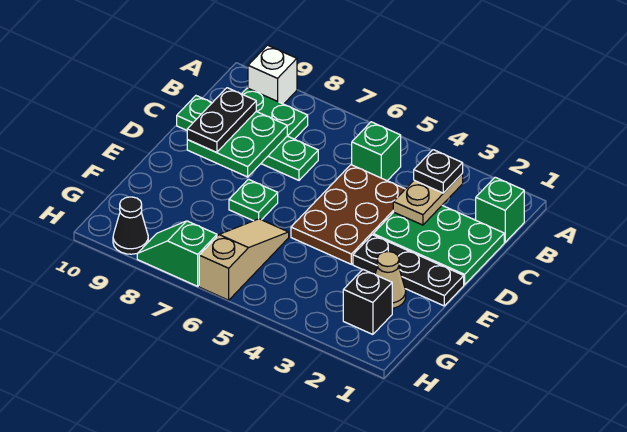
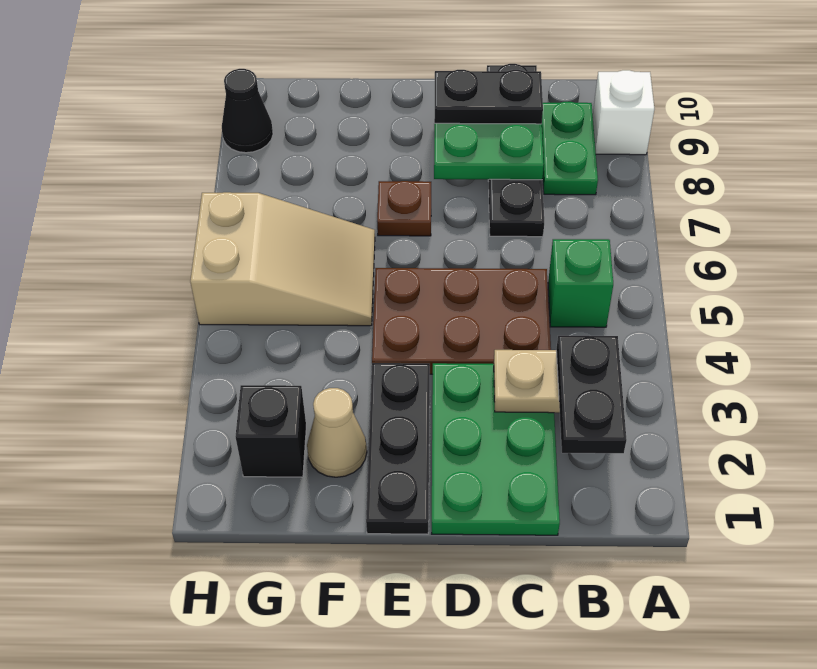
green brick B1 level 1 -> none
black plate B3 level 3 -> black plate B2:B3 level 3
green plate C7:C10 level 1 -> black plate C7:C10 level 1
green plate E7 level 1 -> brown plate E7 level 1
tan slope F6:H6 level 1 top H -> tan slope F5:H6 level 1 top H
green slope H7:H8 level 1 top 7 -> none

